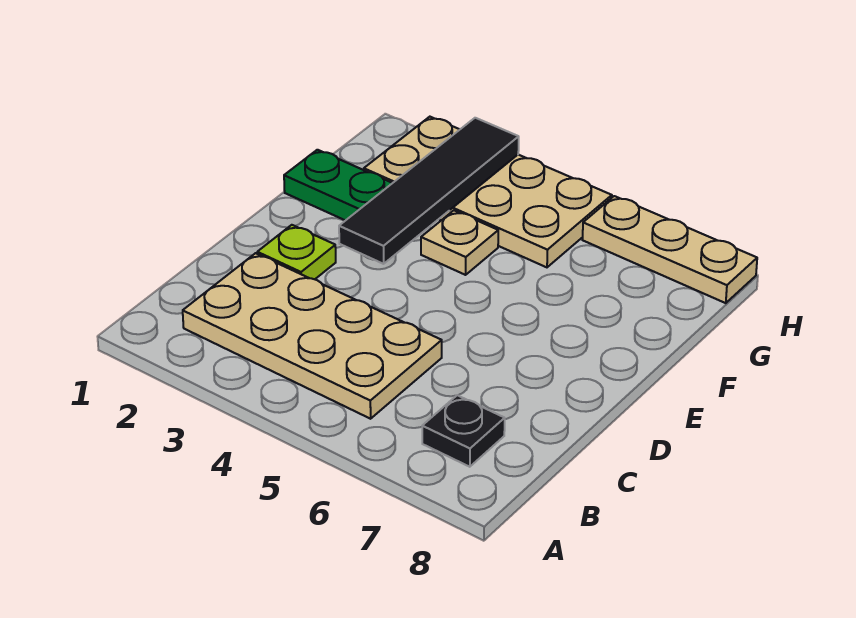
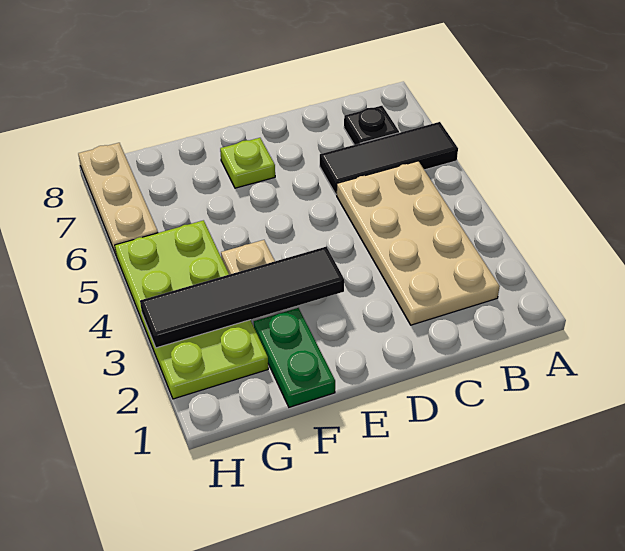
none -> black tile A6:C6 level 1
lime plate D2 level 1 -> lime plate E7 level 1
tan plate G2:H5 level 1 -> lime plate G2:H5 level 1

